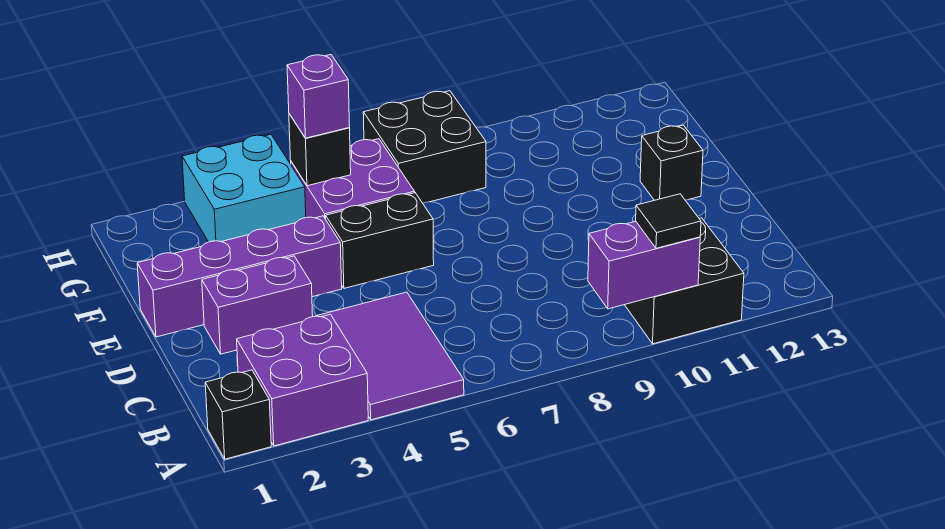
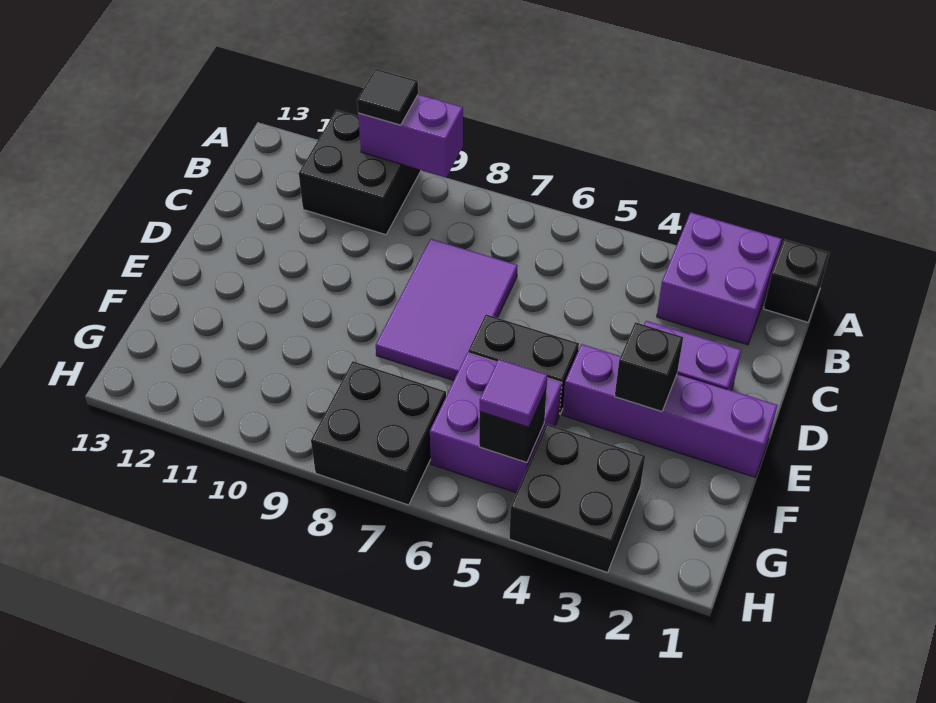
purple tile A4:C5 level 1 -> purple tile C7:E8 level 1
black brick E12 level 1 -> black brick E3 level 2
cyan brick G3:H4 level 1 -> black brick G3:H4 level 1
purple brick G5 level 3 -> purple tile G5 level 3

